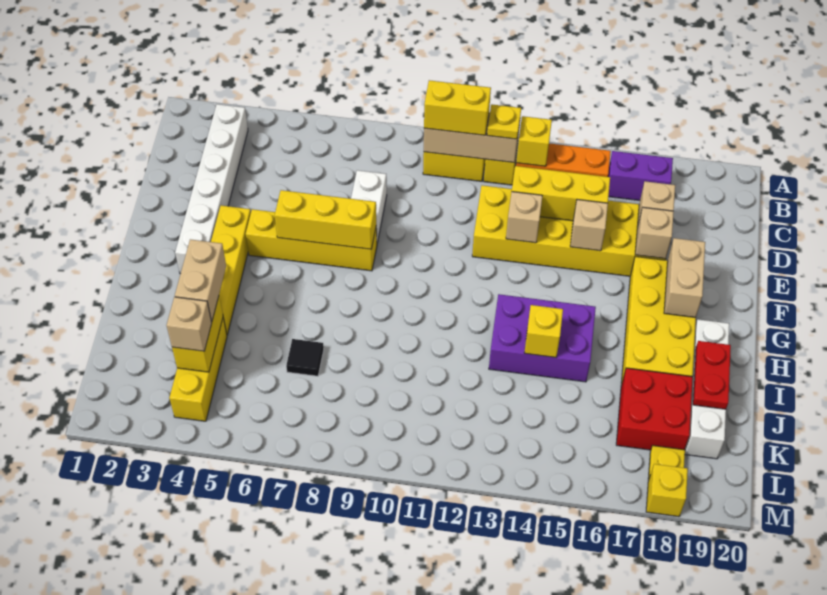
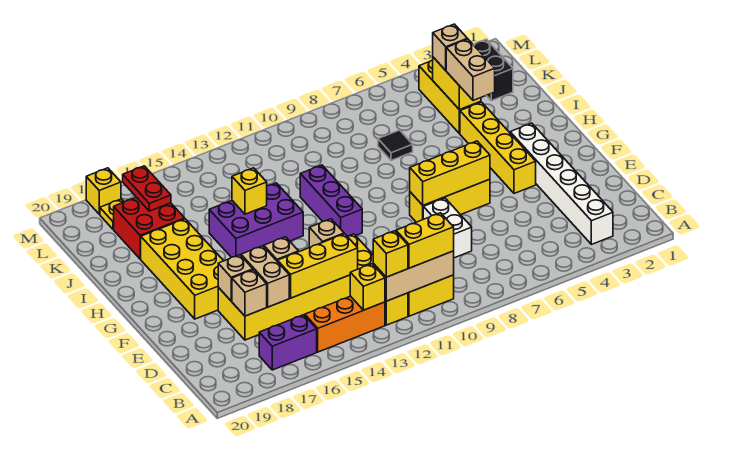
yellow plate B12 level 3 -> yellow brick B12 level 3
yellow brick F5:F8 level 1 -> yellow brick F6:F8 level 1
tan brick F18:G18 level 2 -> tan brick D16:E16 level 2
none -> purple brick G11:I11 level 1
white brick H19:K19 level 1 -> none
red plate I19:J19 level 2 -> red plate K17:L17 level 2
none -> black brick K2:L2 level 1

